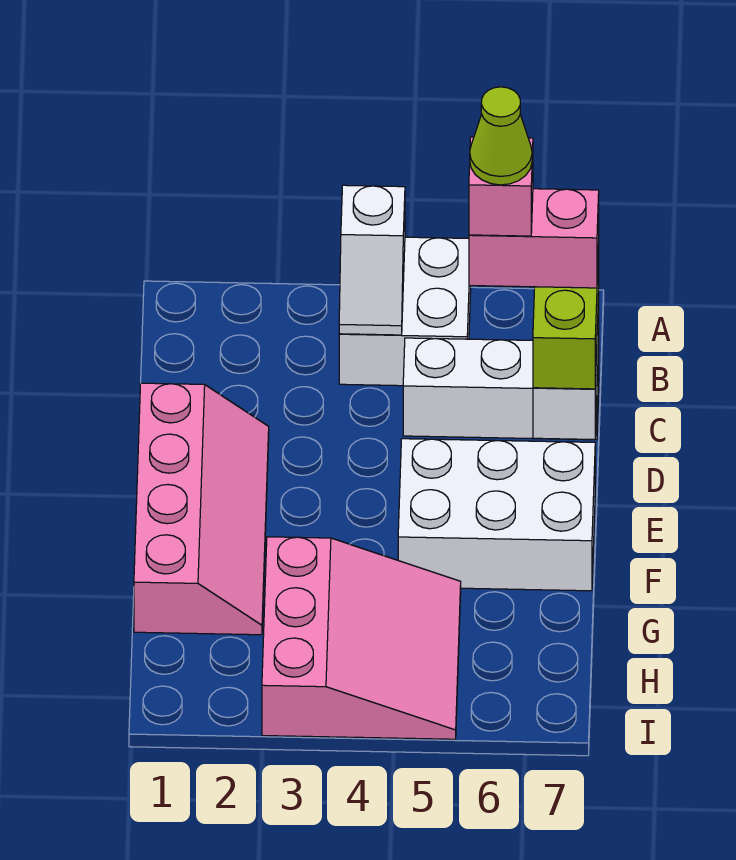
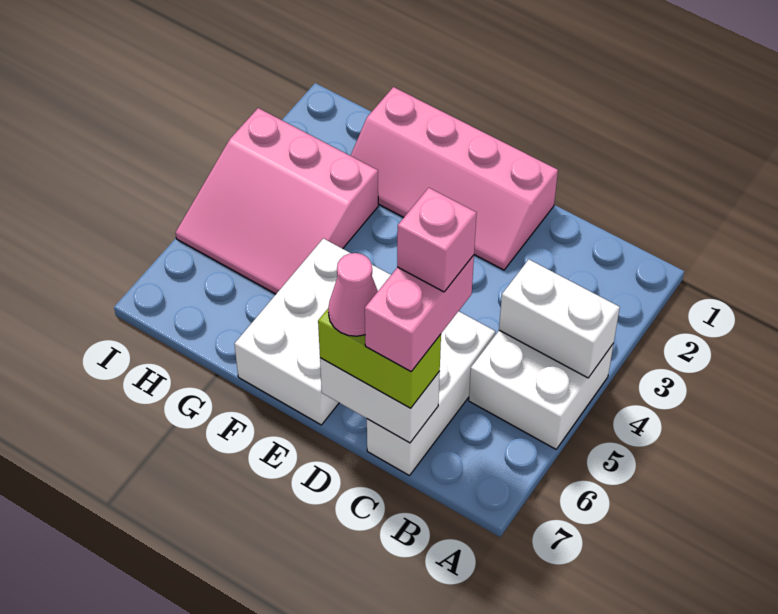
white slope A4:B4 level 2 top A -> white brick A4:B4 level 2
lime cone C6 level 6 -> none
none -> pink cone D7 level 4

